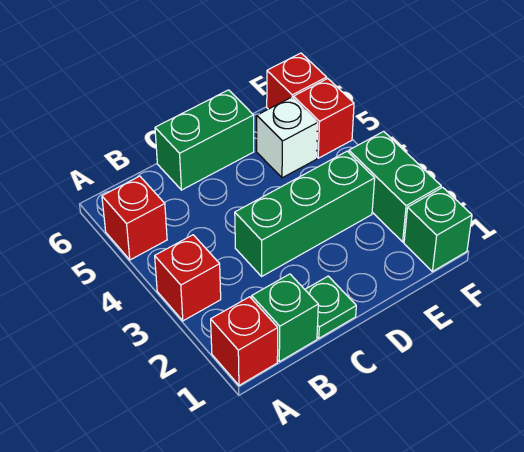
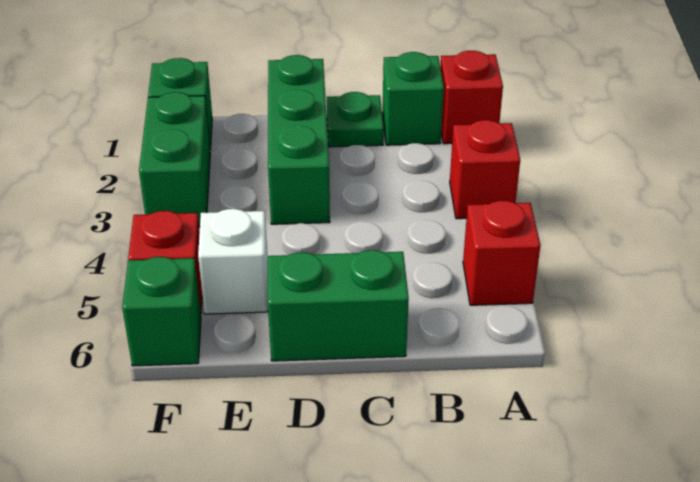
green brick C3:E3 level 1 -> green brick D1:D3 level 1
red brick F6 level 1 -> green brick F6 level 1

